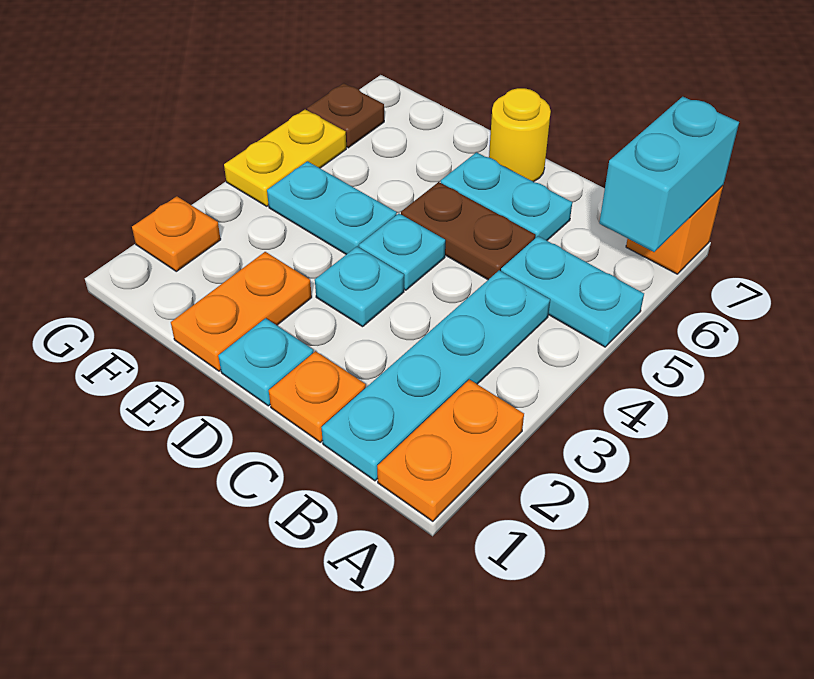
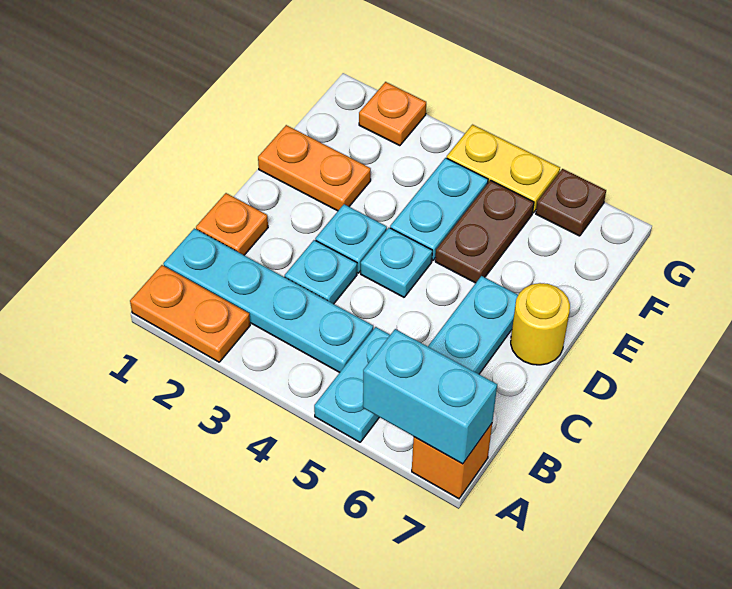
brown plate C5:D5 level 1 -> brown plate E5:F5 level 1
cyan plate D1 level 1 -> cyan plate C3 level 1

